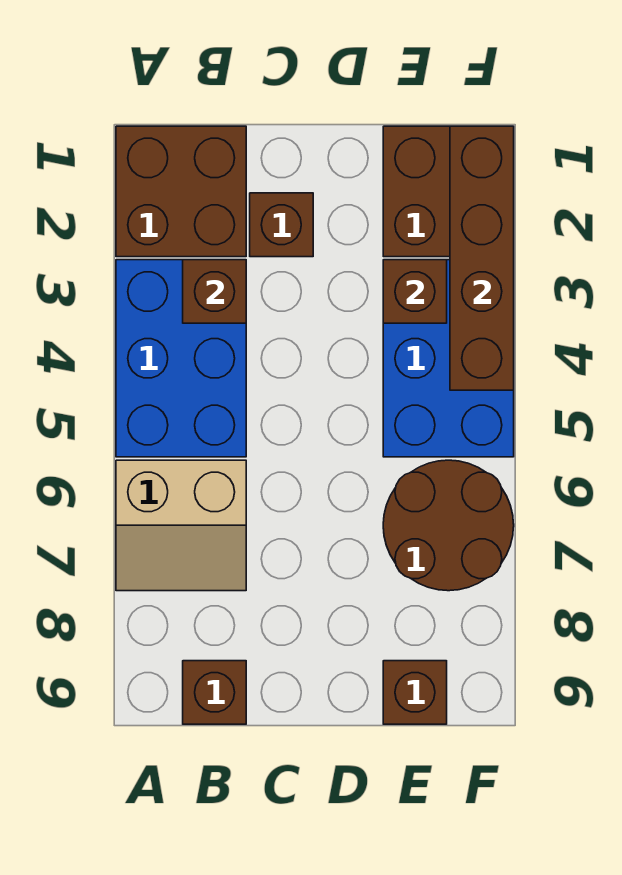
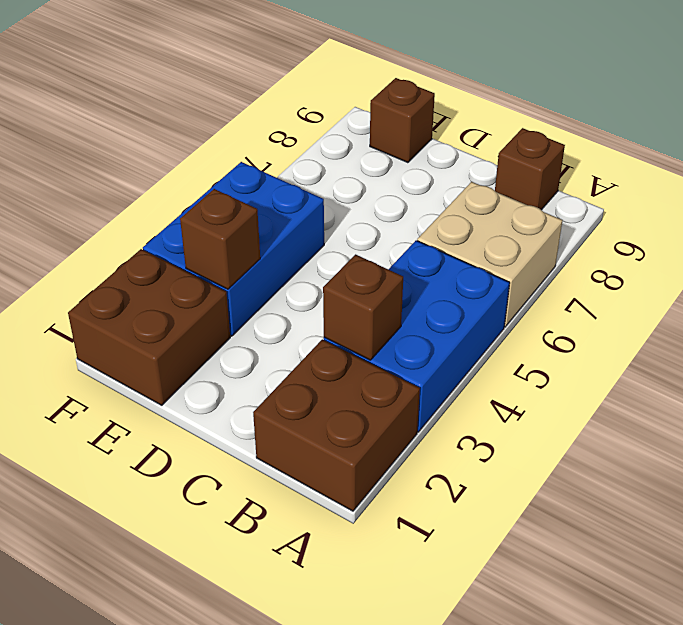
tan slope A6:B7 level 1 top 6 -> tan brick A6:B7 level 1
brown brick C2 level 1 -> none
brown round brick E6:F7 level 1 -> none
brown brick F1:F4 level 2 -> none

